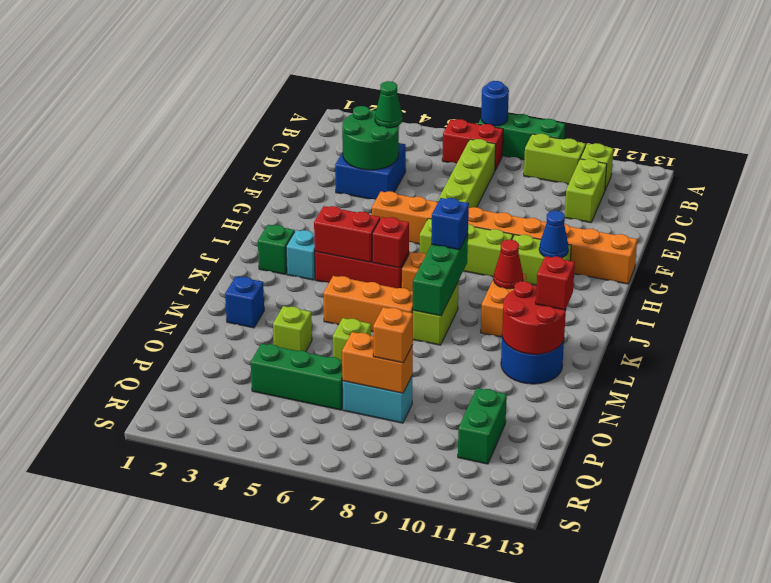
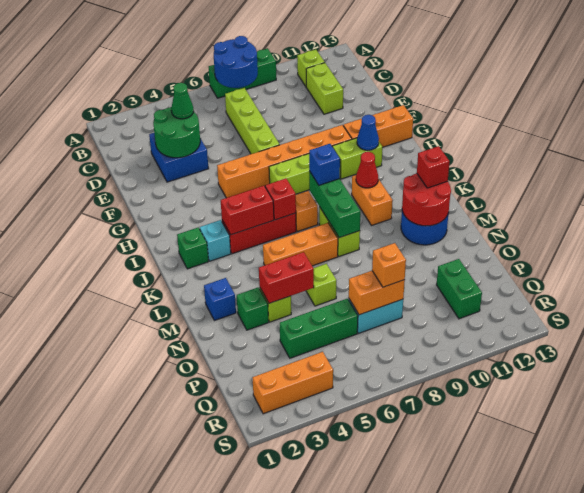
blue round brick A7 level 2 -> blue round brick A7:B8 level 2
red brick B6:B7 level 1 -> red brick N4:N5 level 2
lime brick B9:B10 level 1 -> none
none -> green brick N3 level 1
none -> orange brick R2:R4 level 1

